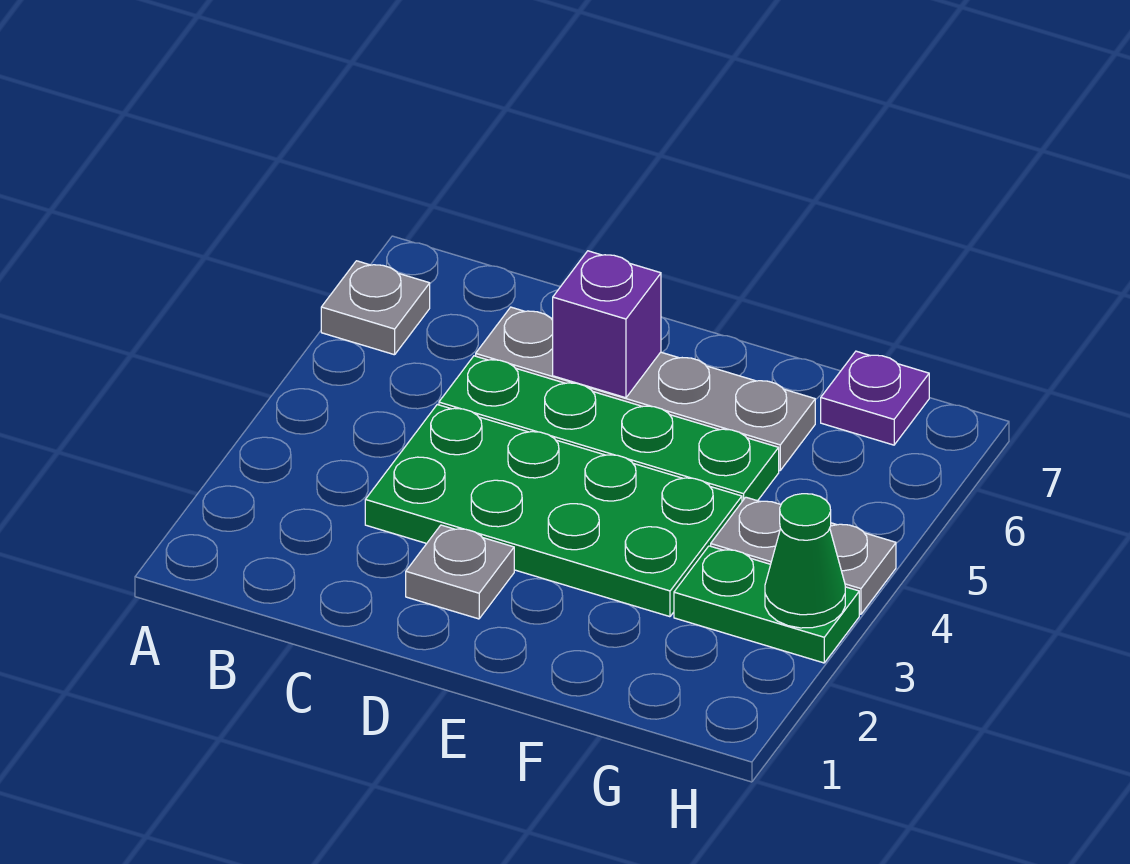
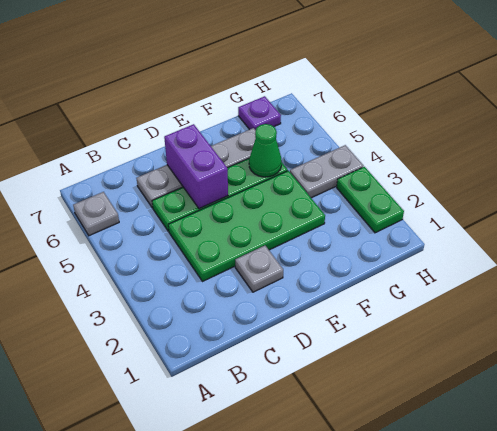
purple brick D6 level 2 -> purple brick D5:D6 level 2
green plate G3:H3 level 1 -> green plate H2:H3 level 1
green cone H3 level 2 -> green cone F5 level 2

